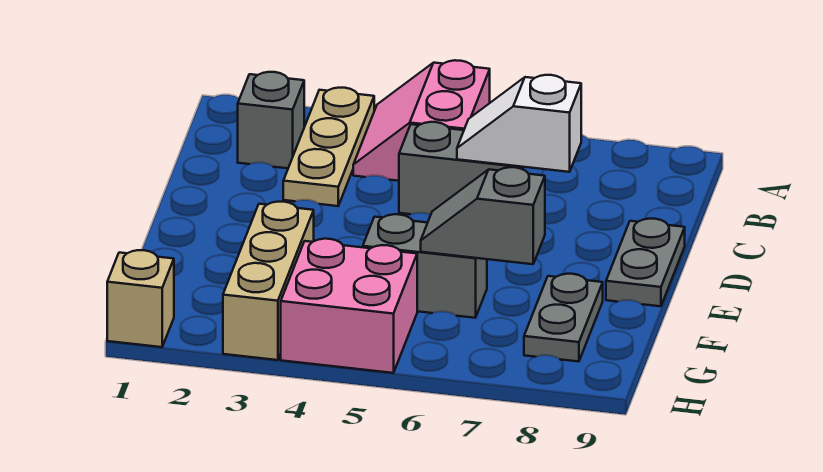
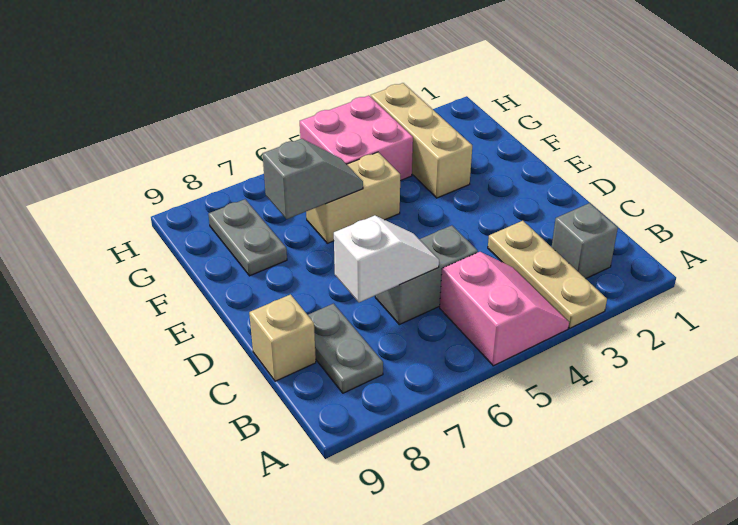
grey plate D9:E9 level 1 -> grey plate B8:C8 level 1
grey brick F5:F6 level 1 -> tan brick F5:F6 level 1
tan brick H1 level 1 -> tan brick C9 level 1

